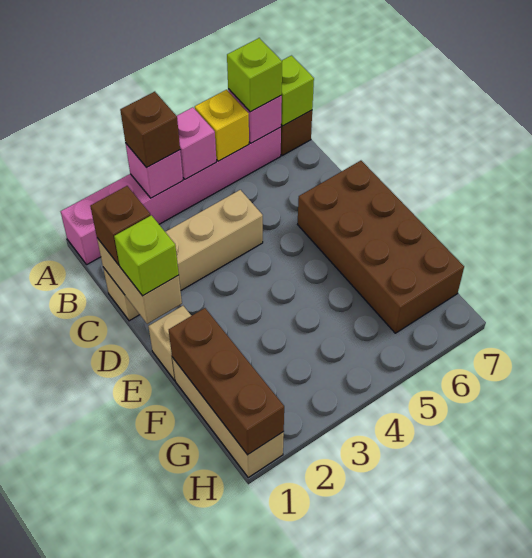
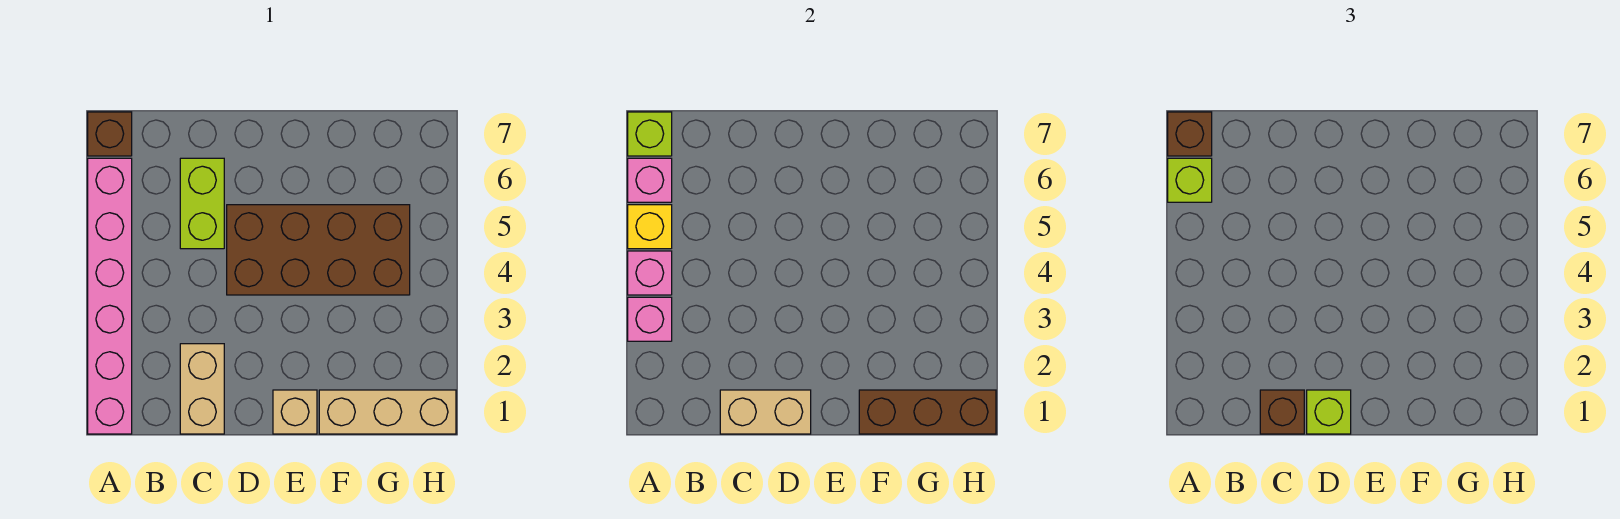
brown brick A3 level 3 -> brown brick A7 level 3
tan brick C1:C4 level 1 -> tan brick C1:C2 level 1
none -> lime brick C5:C6 level 1
brown brick D6:G7 level 1 -> brown brick D4:G5 level 1

